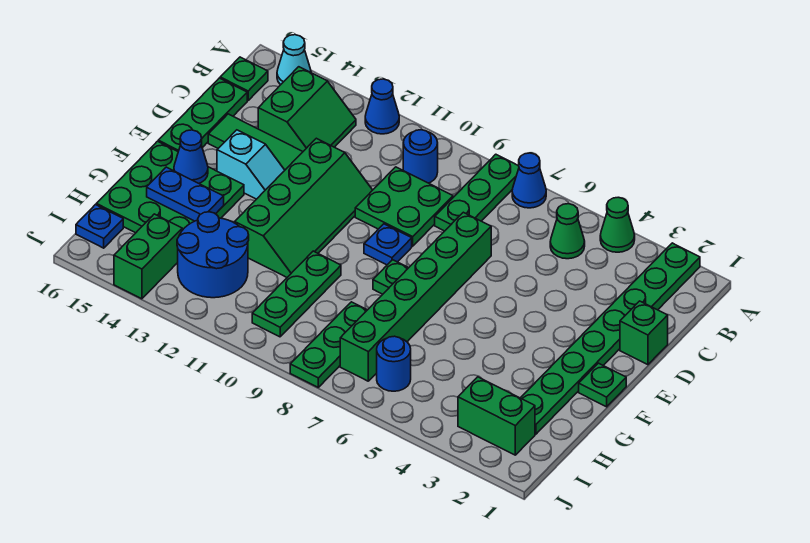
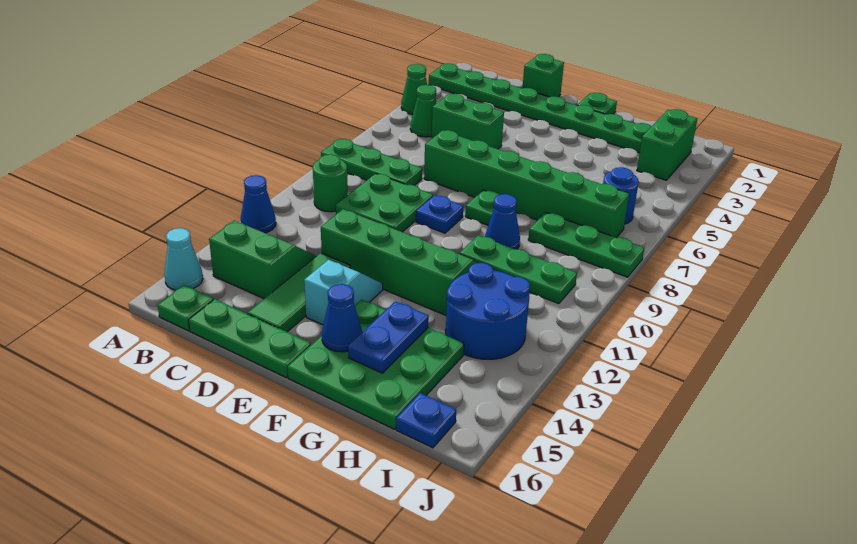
blue cone A7 level 1 -> blue cone G9 level 1
blue round brick B10 level 1 -> green round brick B10 level 1
green brick I14:J14 level 1 -> green brick C5:D5 level 1

